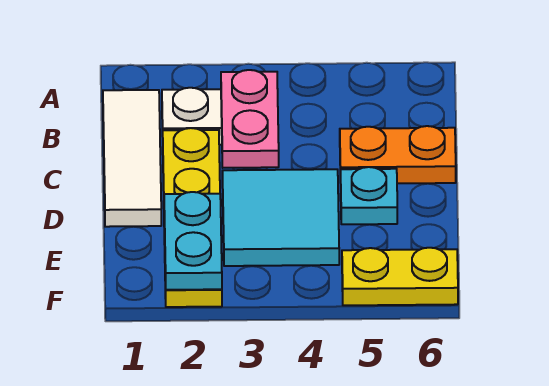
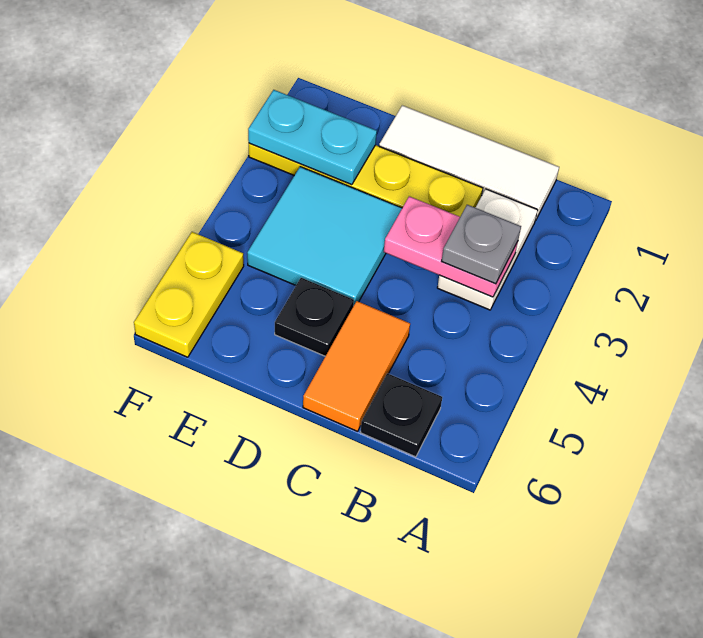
none -> grey plate B3 level 3
none -> black plate B6 level 1
orange plate C5:C6 level 1 -> orange tile C5:C6 level 1
cyan plate D5 level 1 -> black plate D5 level 1

